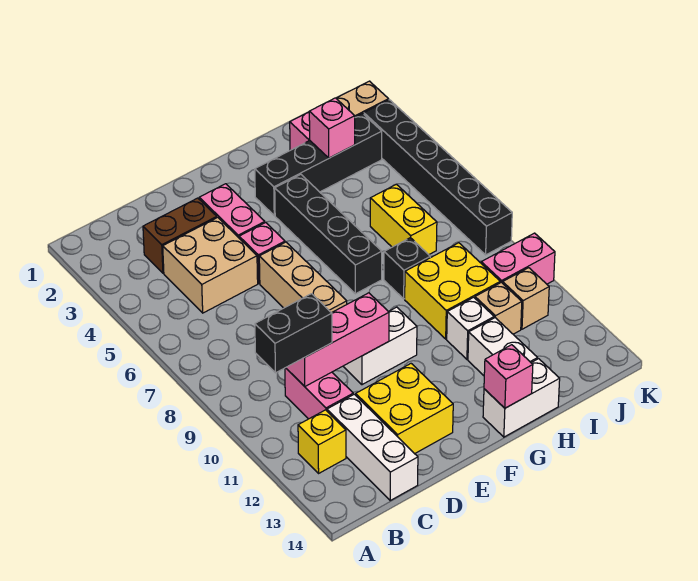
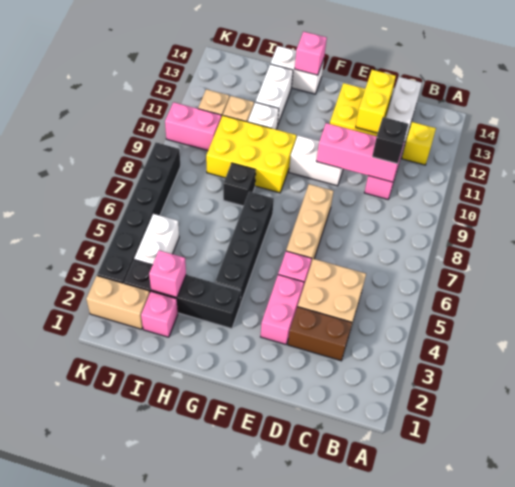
black brick B10:C10 level 3 -> black brick C10 level 3
yellow brick H9:I10 level 1 -> yellow brick G9:I10 level 1
yellow brick I6:I7 level 1 -> yellow brick D12:D13 level 2
none -> white brick J4:J5 level 1

